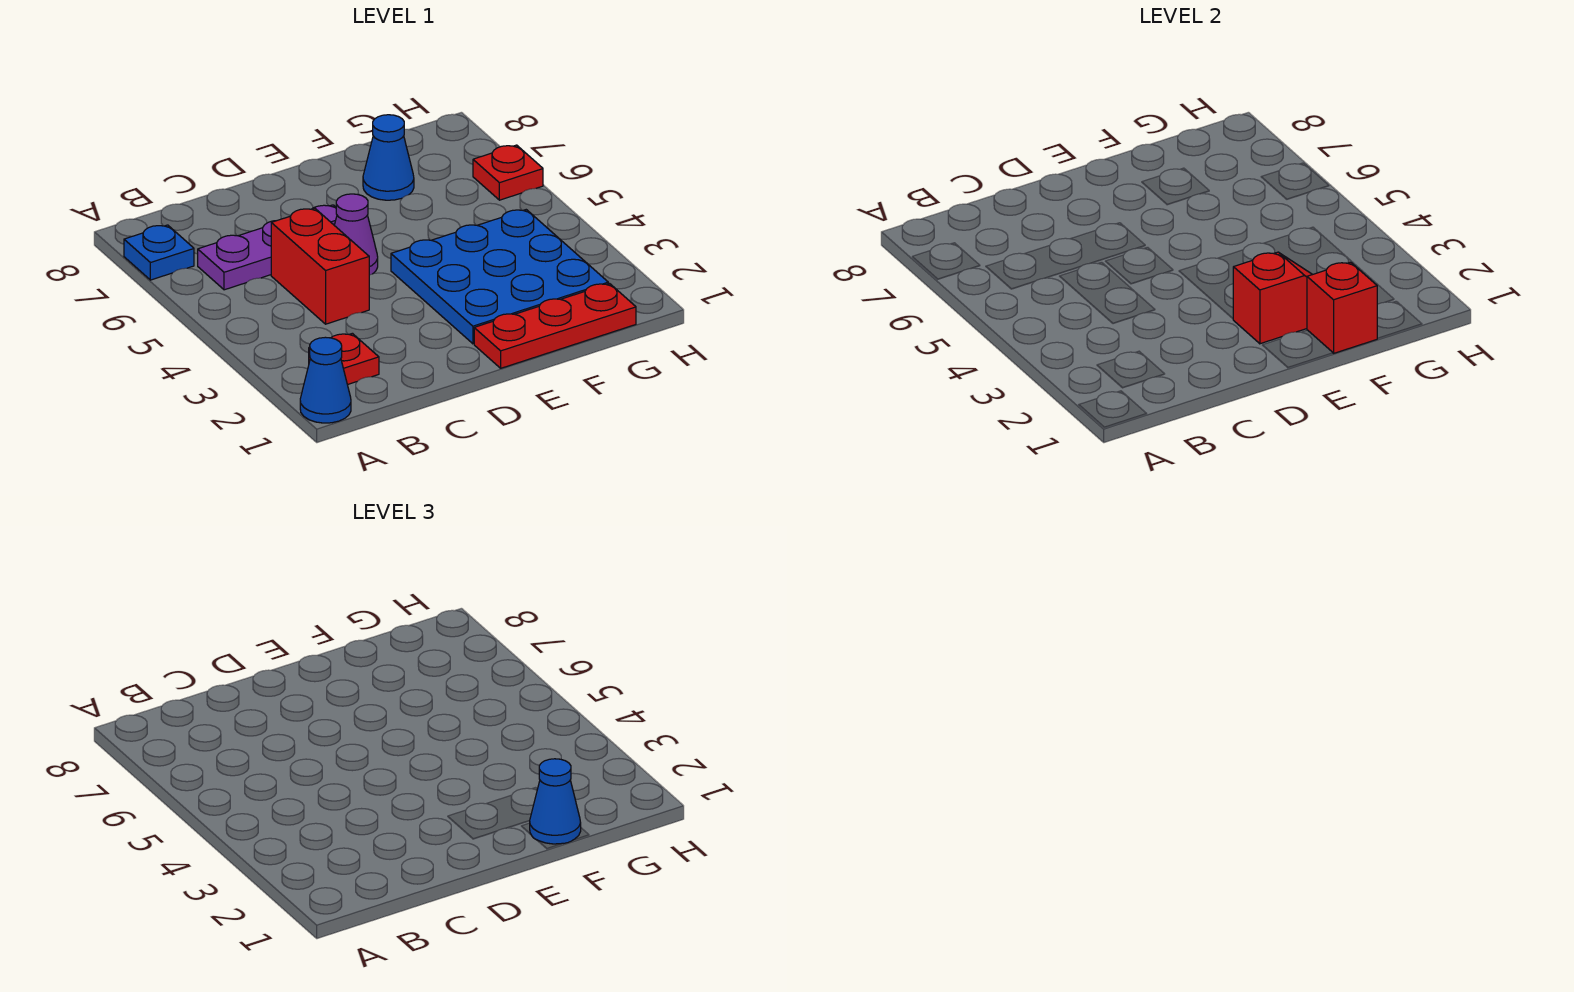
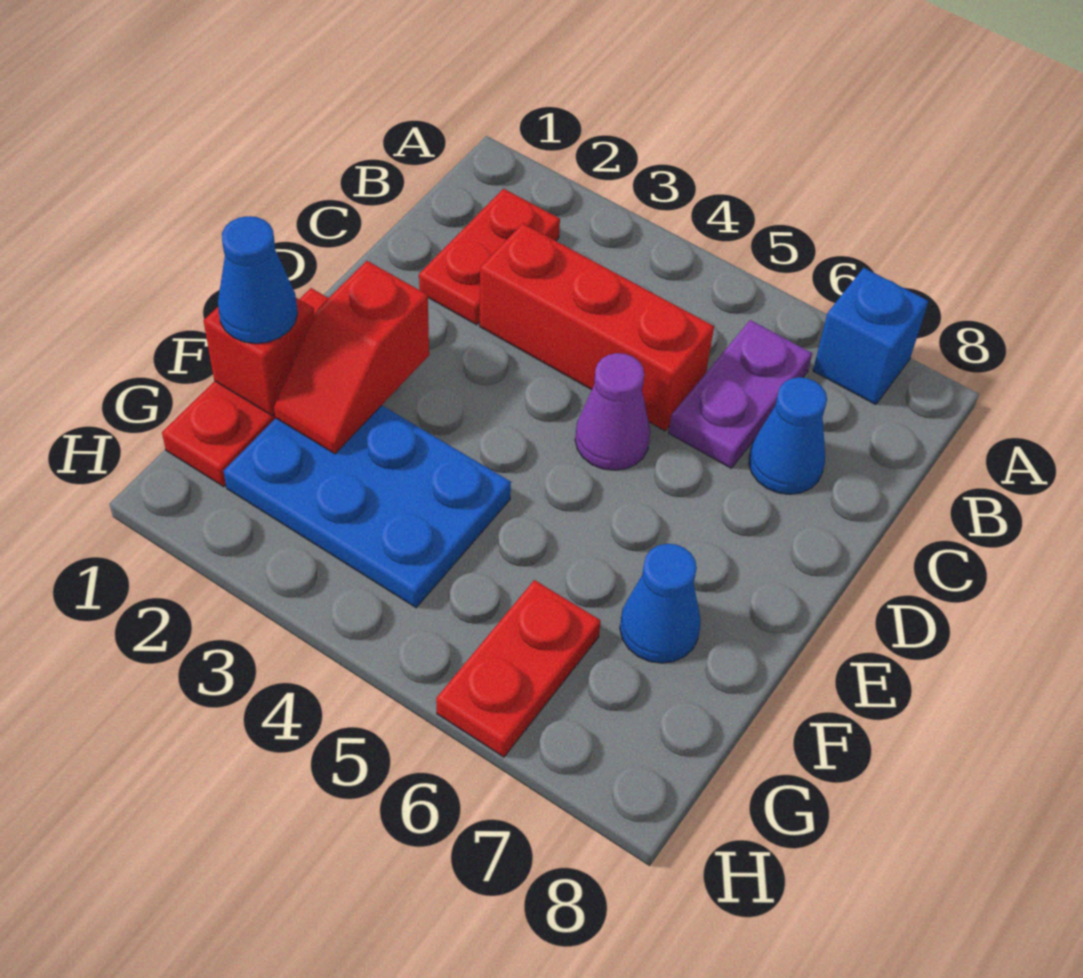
blue cone A1 level 1 -> blue cone C7 level 1
blue plate A7 level 1 -> blue brick A7 level 1
red plate B2 level 1 -> red plate B2:C2 level 1
purple plate B6:D6 level 1 -> purple plate B6:C6 level 1
red brick C4:C5 level 1 -> red brick C3:C5 level 1
blue plate E2:G4 level 1 -> blue plate F2:G4 level 1
red plate H6 level 1 -> red plate G6:H6 level 1

